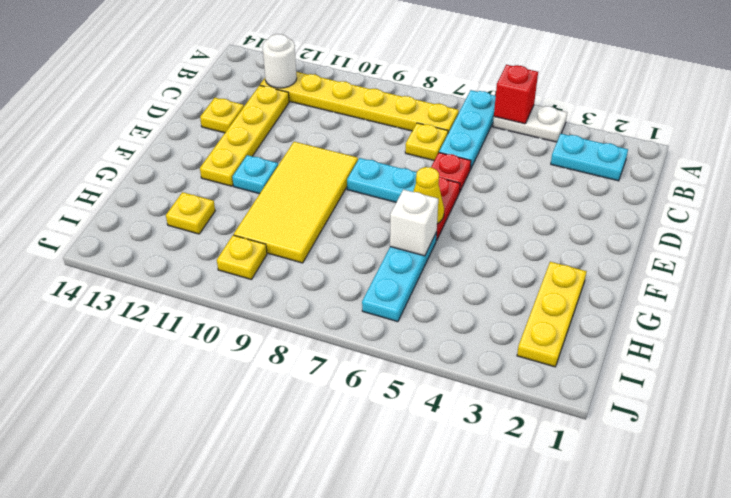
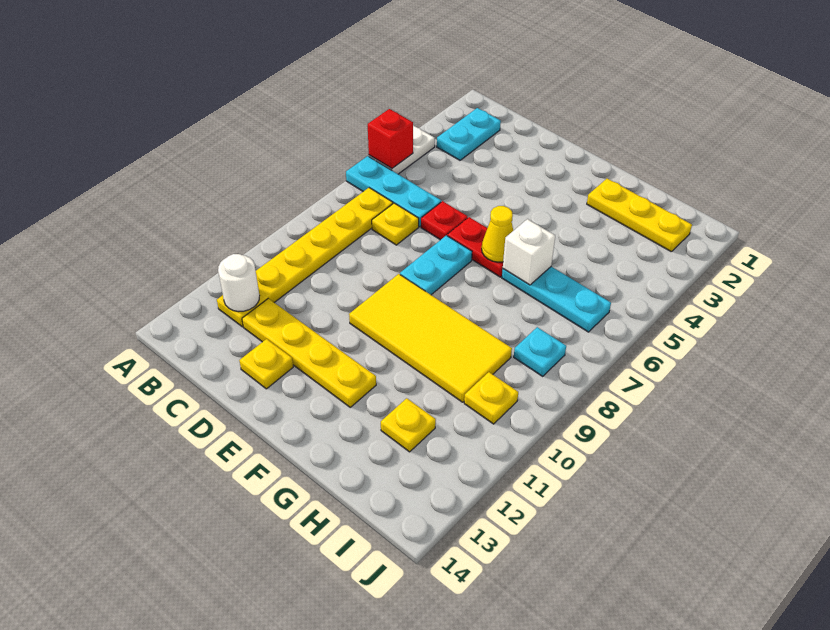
cyan plate F11 level 1 -> cyan plate I8 level 1

